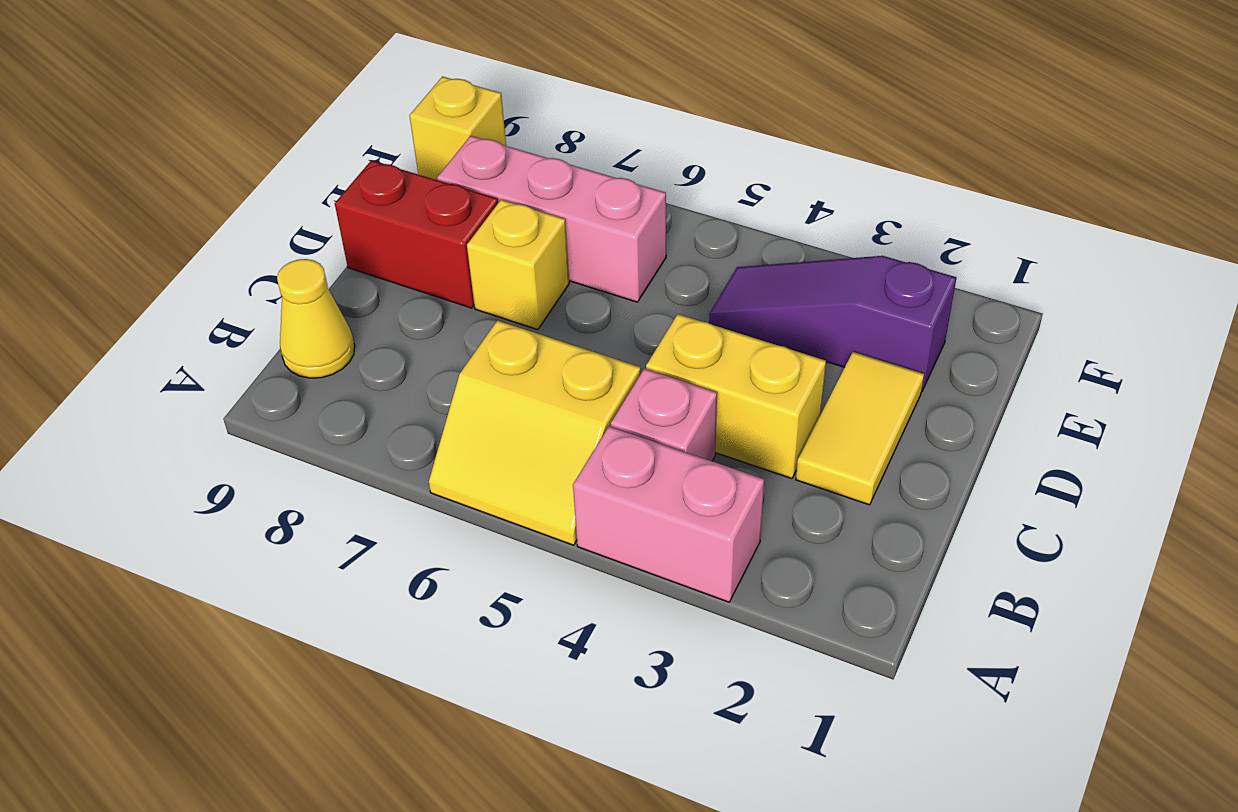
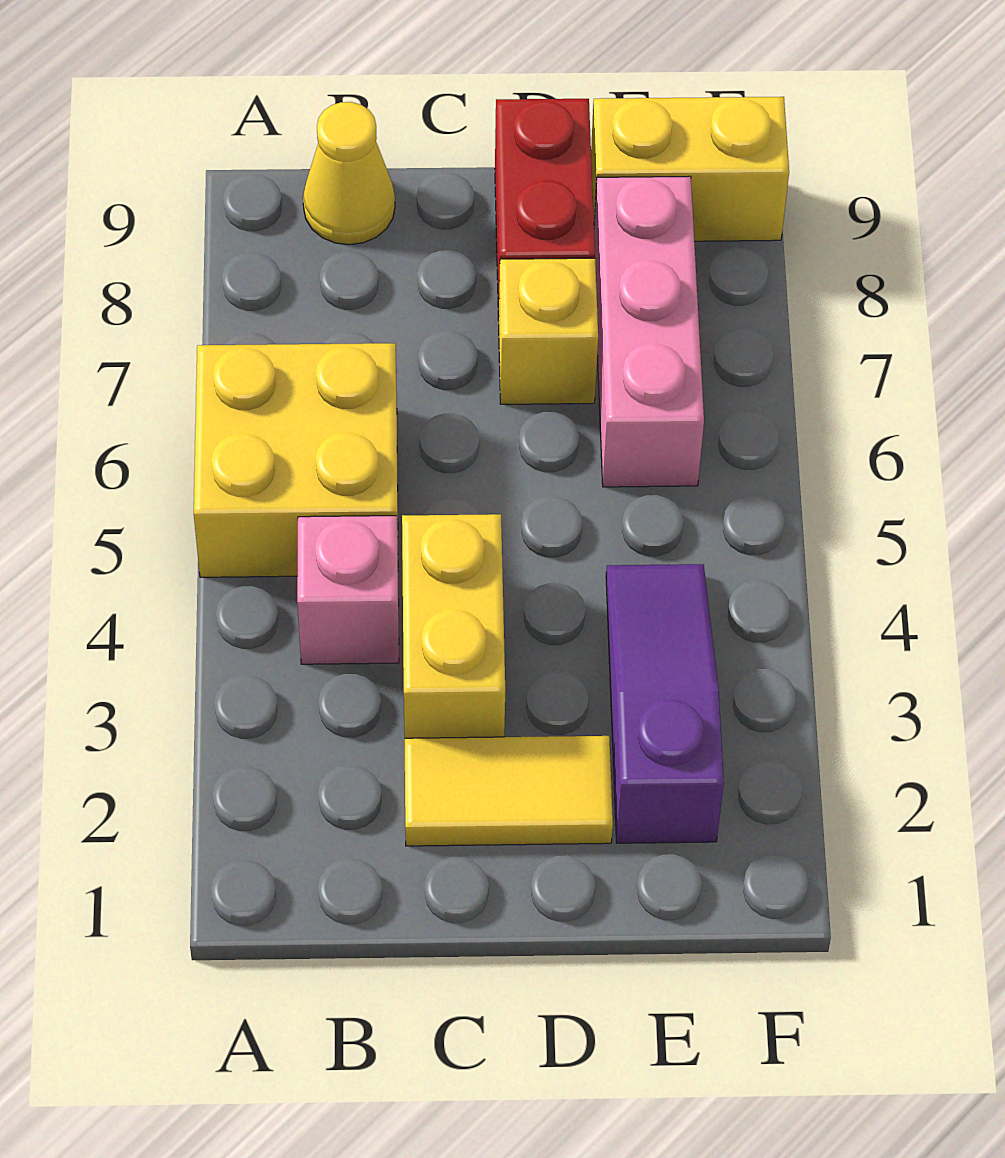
pink brick A3:A4 level 1 -> none
yellow slope A5:B6 level 1 top B -> yellow brick A5:B6 level 1
yellow brick F9 level 1 -> yellow brick E9:F9 level 1

